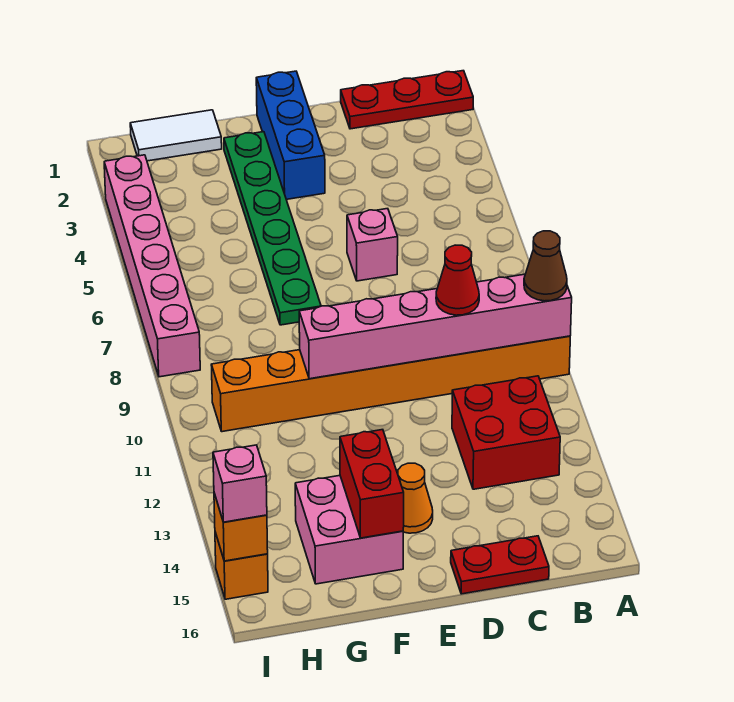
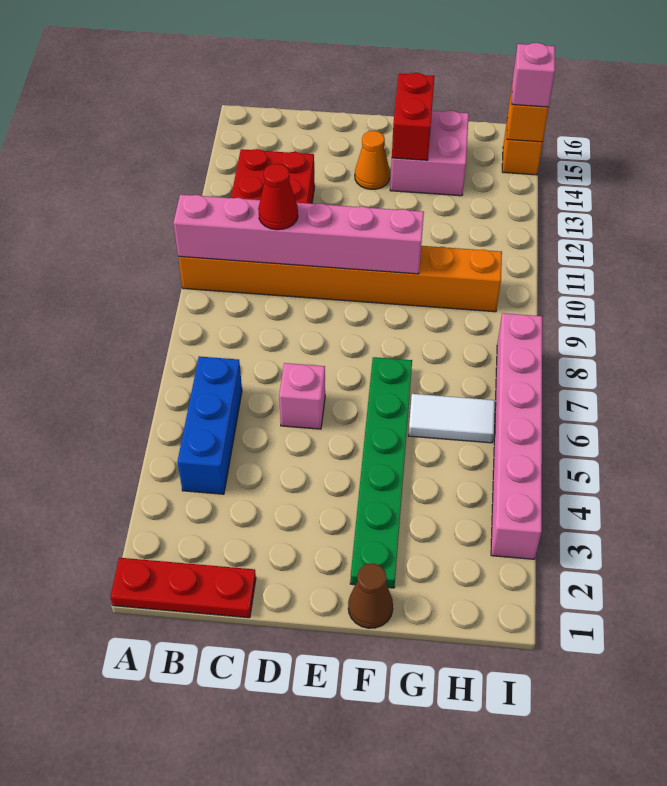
brown cone A10 level 3 -> brown cone F1 level 1
red plate C16:D16 level 1 -> none
blue brick E1:E3 level 1 -> blue brick B4:B6 level 1
white tile G1:H1 level 1 -> white tile G6:H6 level 1

